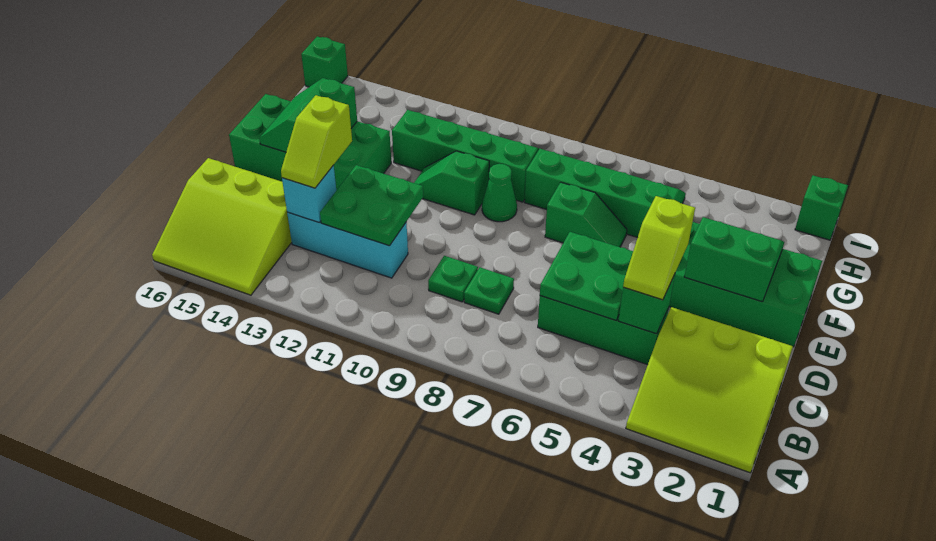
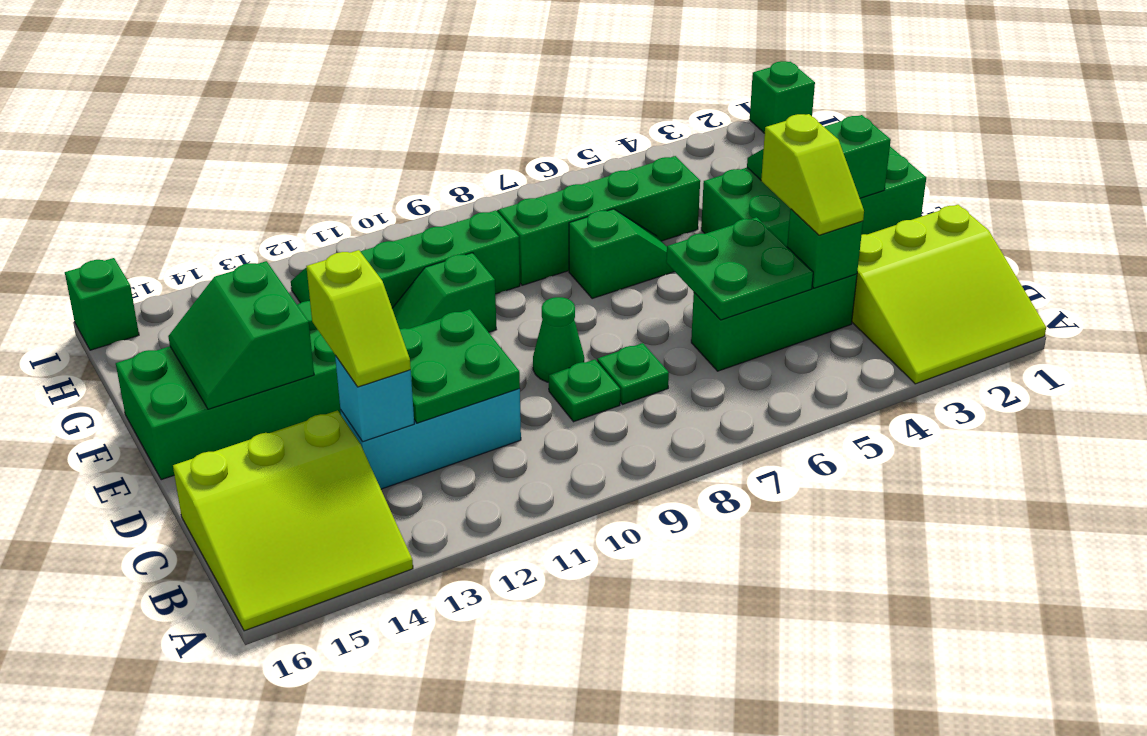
green cone F9 level 1 -> green cone D9 level 1

